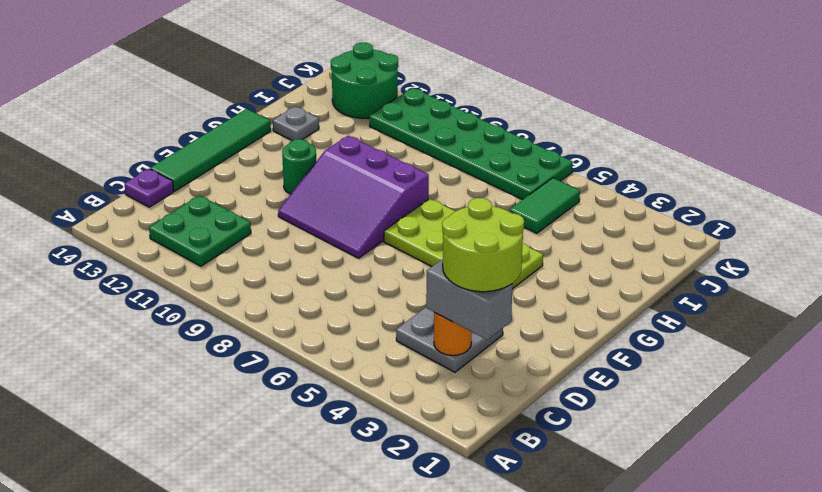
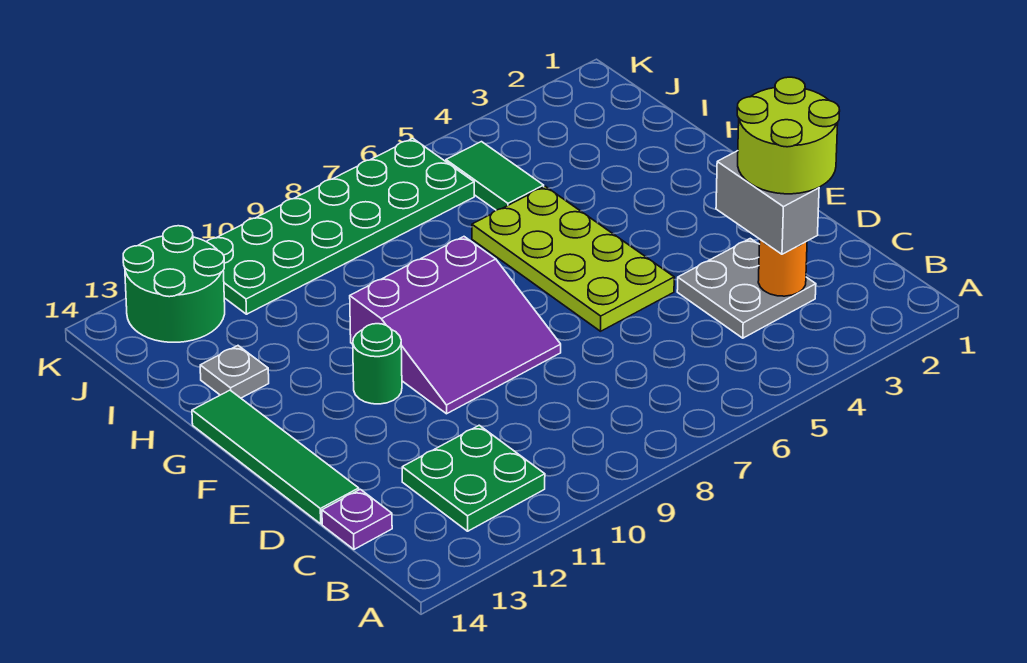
grey brick C2:C3 level 3 -> grey brick C3:D3 level 3
lime plate F4:G7 level 1 -> lime plate E5:H6 level 1

